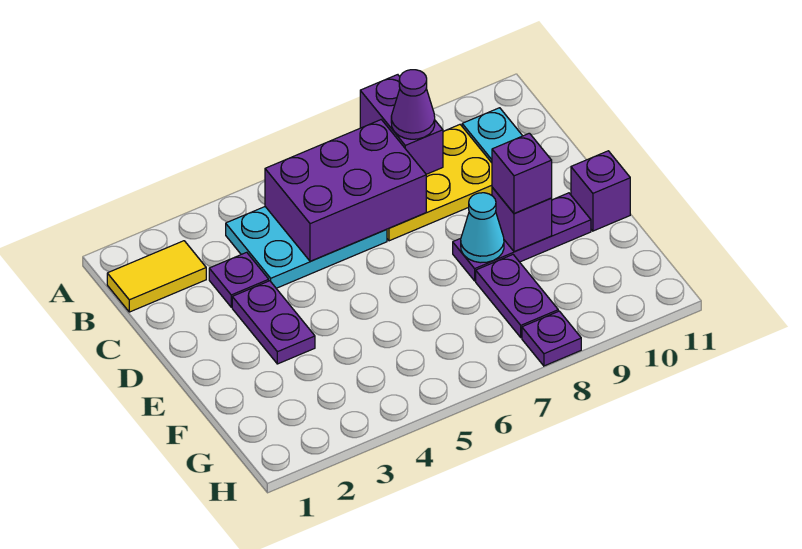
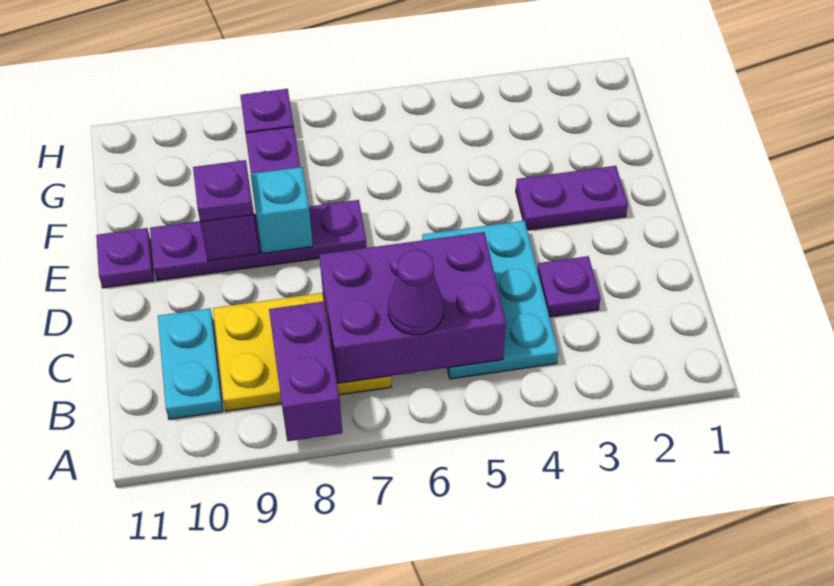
yellow tile B1:B2 level 1 -> none
cyan plate B4:C6 level 1 -> cyan plate B4:D5 level 1
purple cone B8 level 3 -> purple cone B6 level 3
purple plate D3:E3 level 1 -> purple plate E2:E3 level 1
purple plate E8:E10 level 1 -> purple plate E7:E10 level 1
cyan cone E8 level 2 -> cyan brick E8 level 2
purple brick E9 level 3 -> purple plate E9 level 3
purple brick E11 level 1 -> purple plate E11 level 1

